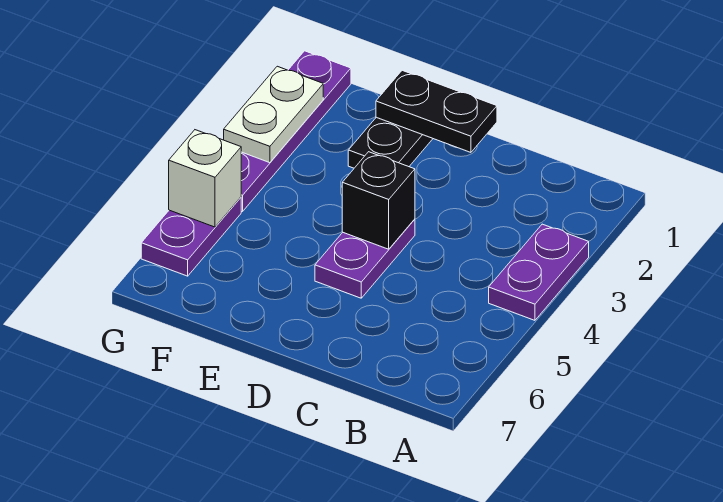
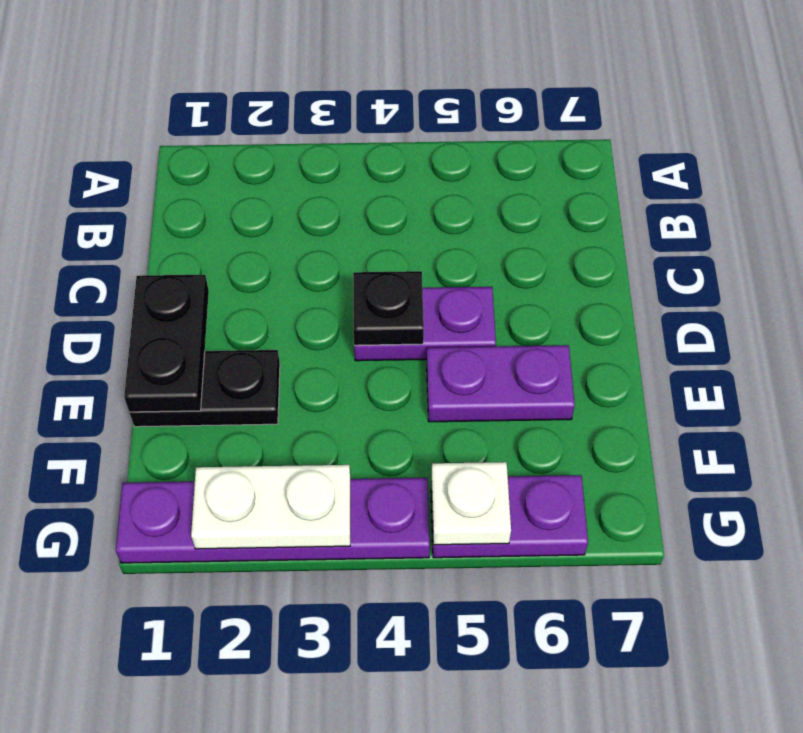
purple plate A3:A4 level 1 -> purple plate E5:E6 level 1
black brick D4 level 2 -> black plate D4 level 2
white brick G5 level 2 -> white plate G5 level 2

